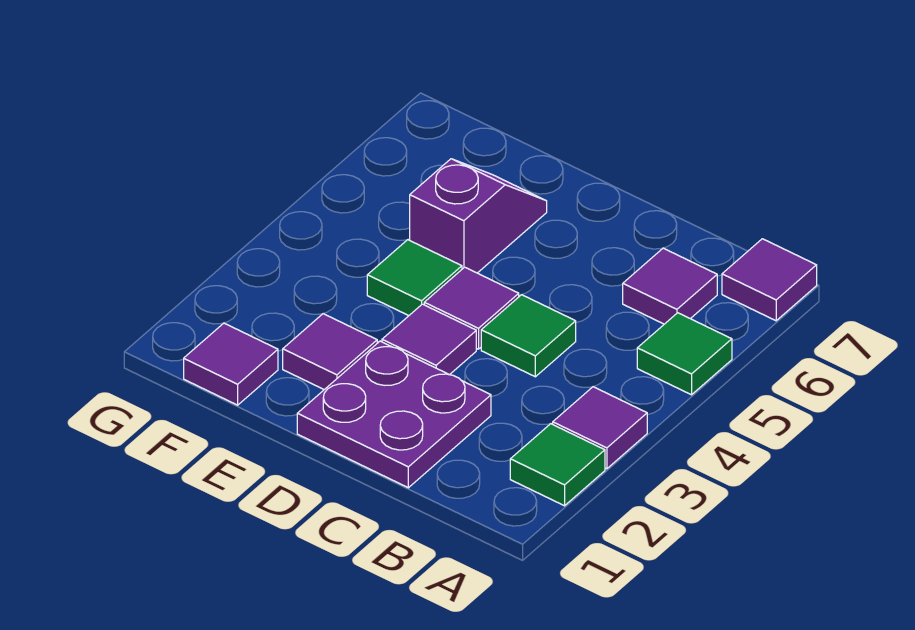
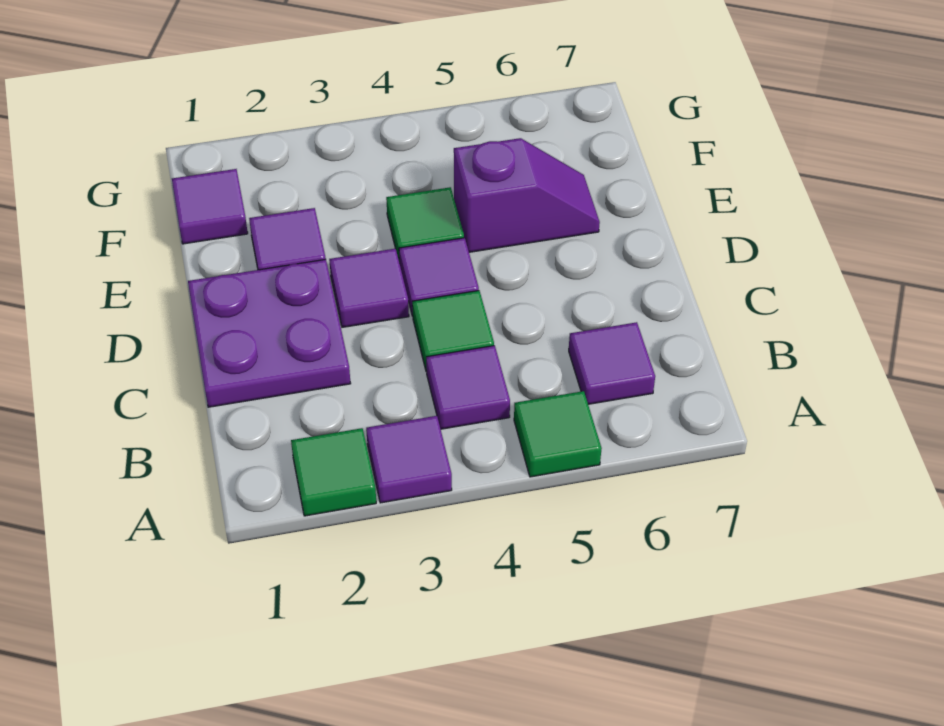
purple tile A7 level 1 -> purple tile B4 level 1

